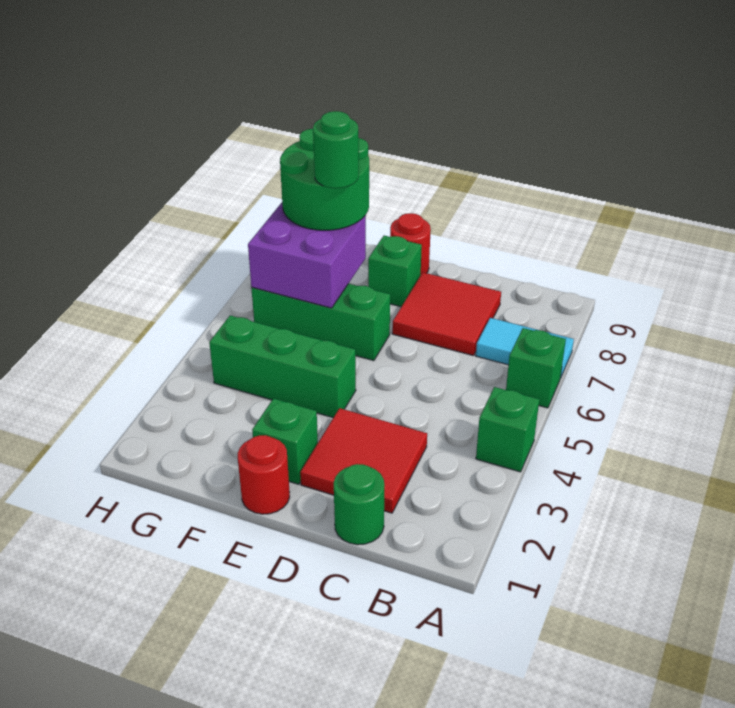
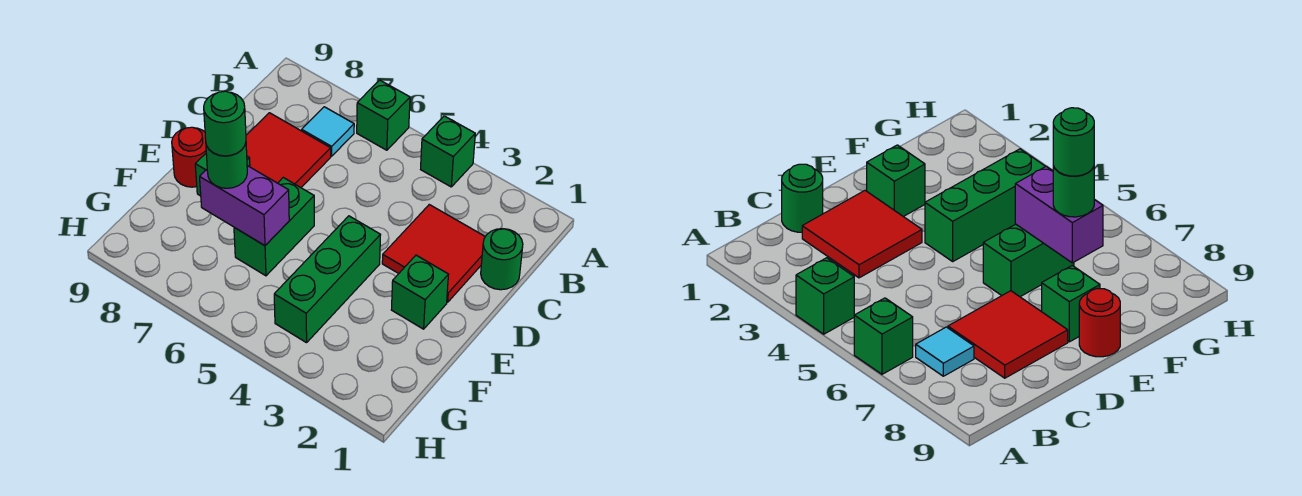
cyan tile A7:B7 level 1 -> cyan tile B7 level 1
red round brick E1 level 1 -> none
green brick E6:G6 level 1 -> green brick E6:F6 level 1
purple brick F6:G7 level 2 -> purple brick F6:F7 level 2
green round brick F7:G8 level 3 -> green round brick F7 level 3

